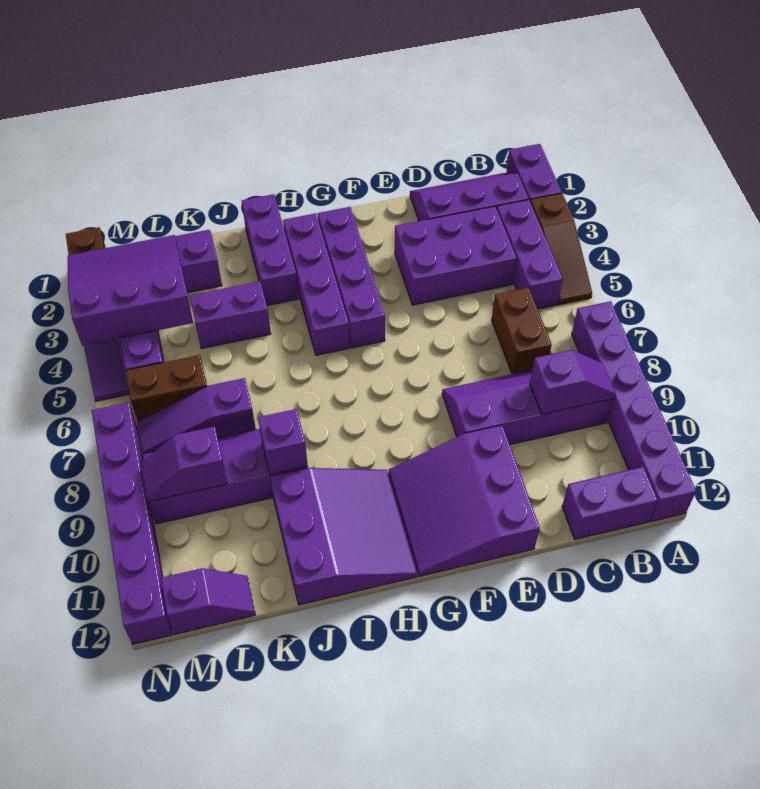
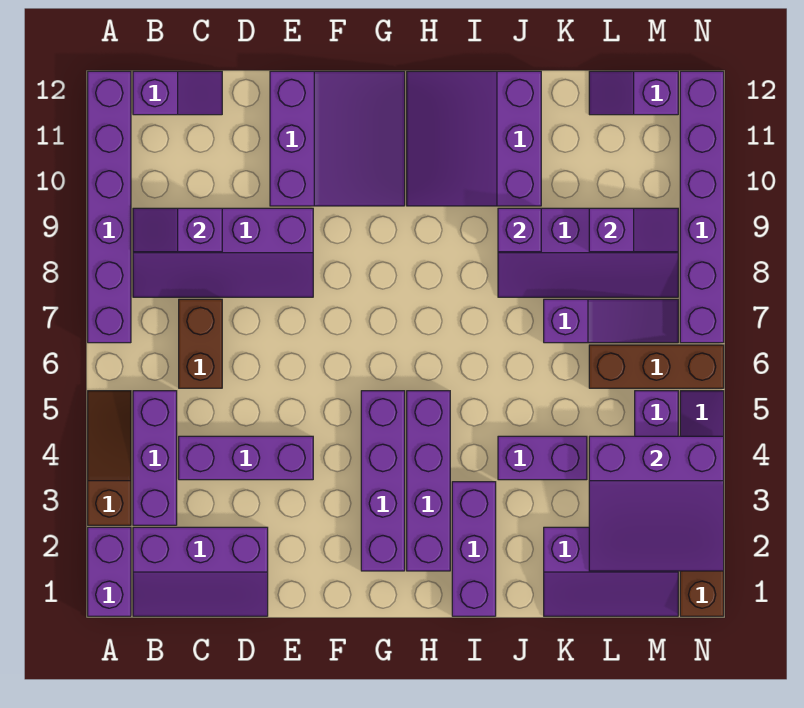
purple brick B12:C12 level 1 -> purple slope B12:C12 level 1 top B
purple brick C3:E4 level 1 -> purple brick C4:E4 level 1
brown brick L6:M6 level 1 -> brown brick L6:N6 level 1

